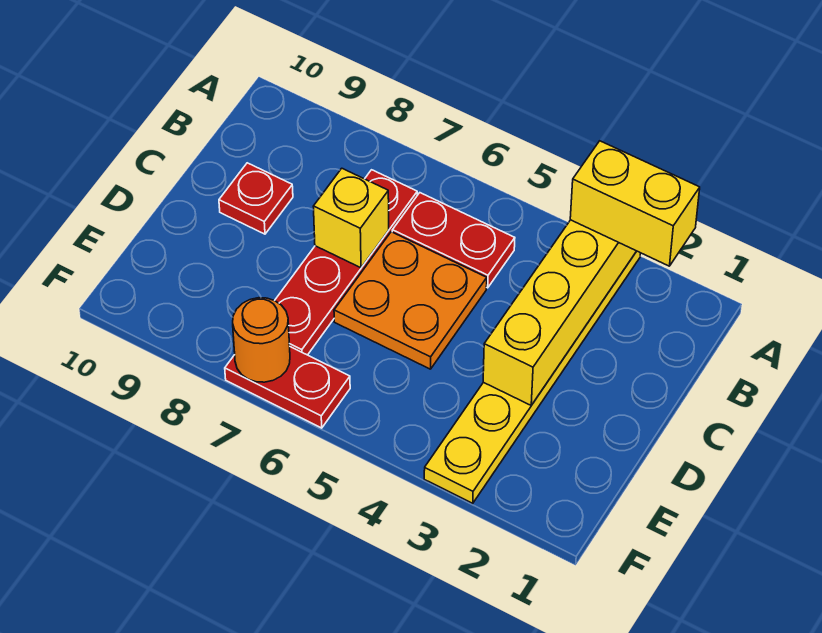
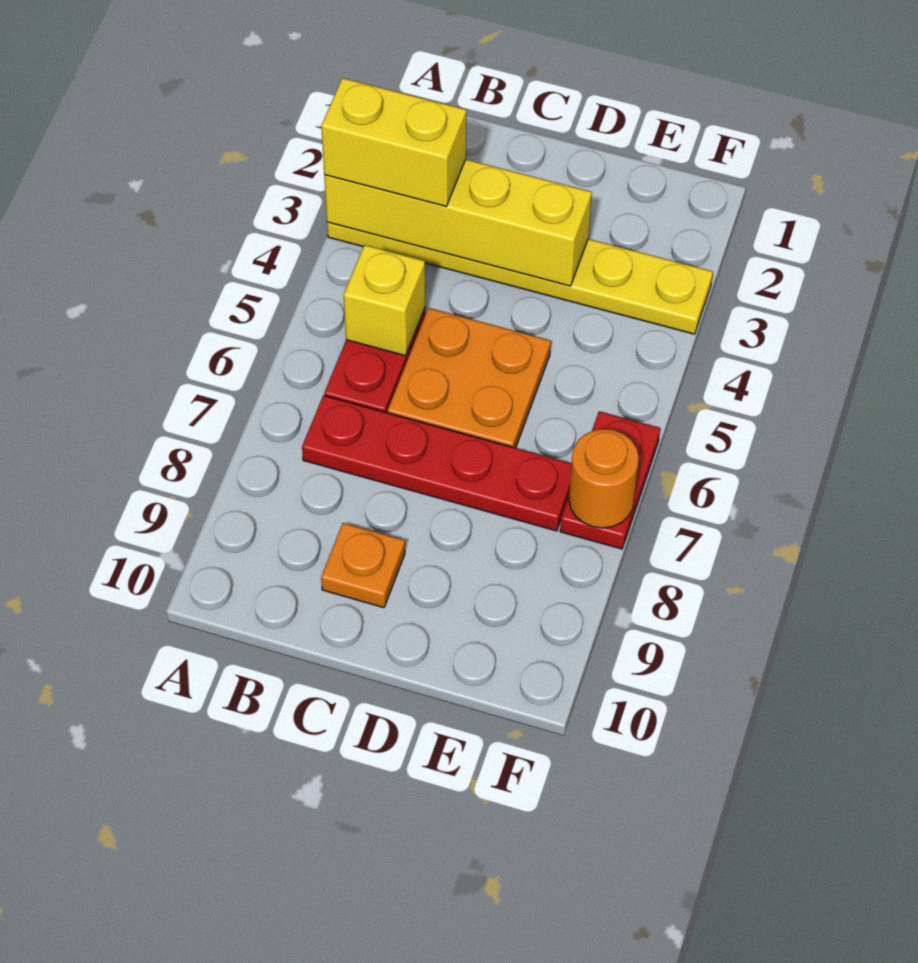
yellow brick A2:A3 level 3 -> yellow brick A3:B3 level 3
yellow brick C7 level 2 -> yellow brick B5 level 2
red plate C9 level 1 -> orange plate C9 level 1

